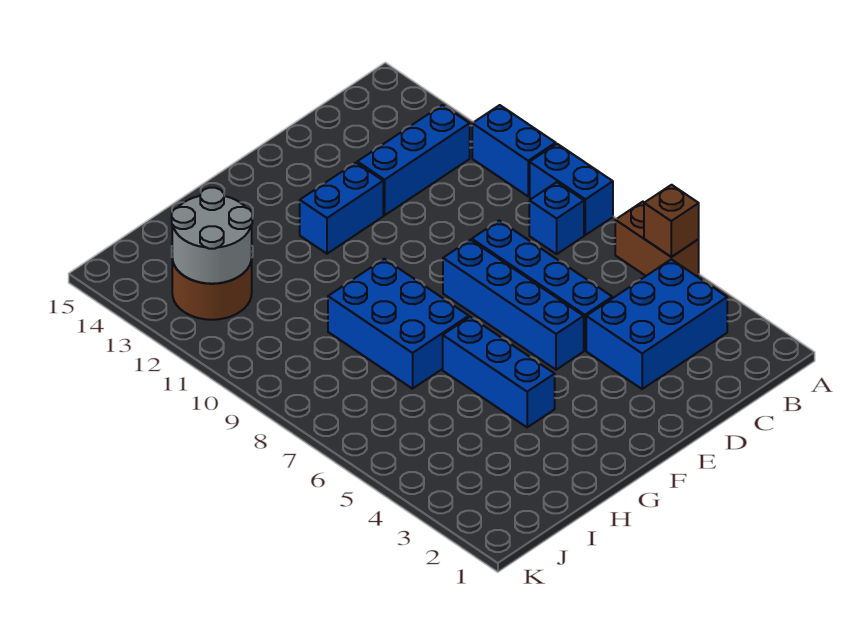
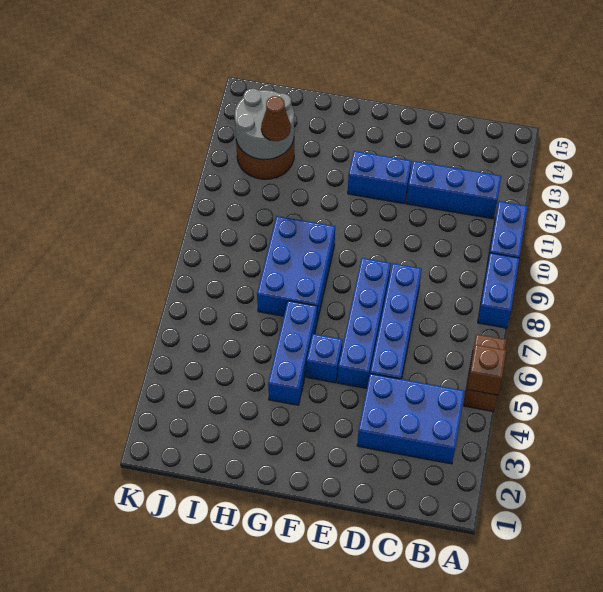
blue brick B8 level 1 -> blue brick F5 level 1
none -> brown cone I12 level 3

